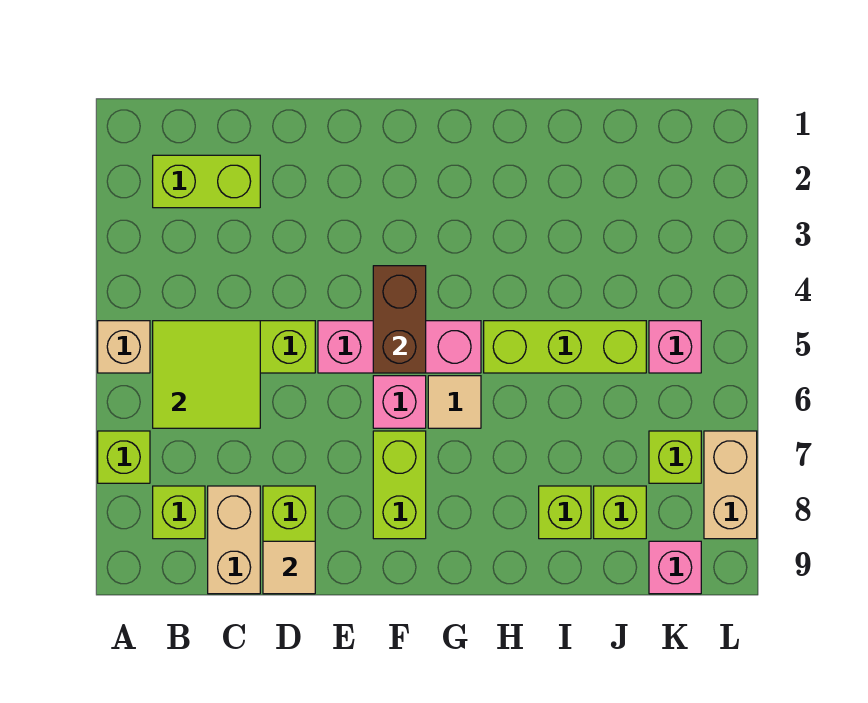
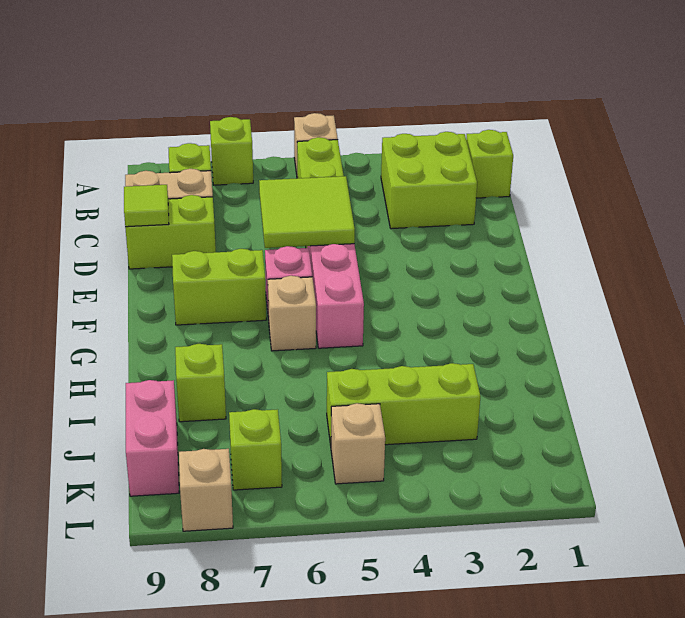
lime brick B2:C2 level 1 -> lime brick B2:C3 level 1
lime tile B5:C6 level 2 -> lime tile D5:E6 level 2
tan tile D9 level 2 -> lime tile D9 level 2
brown brick F4:F5 level 2 -> none
tan tile G6 level 1 -> tan brick G6 level 1
lime brick H5:J5 level 1 -> lime brick J3:J5 level 1
lime brick J8 level 1 -> lime brick B1 level 1
pink brick K5 level 1 -> tan brick K5 level 1
pink brick K9 level 1 -> pink brick J9:K9 level 1
tan brick L7:L8 level 1 -> tan brick L8 level 1

